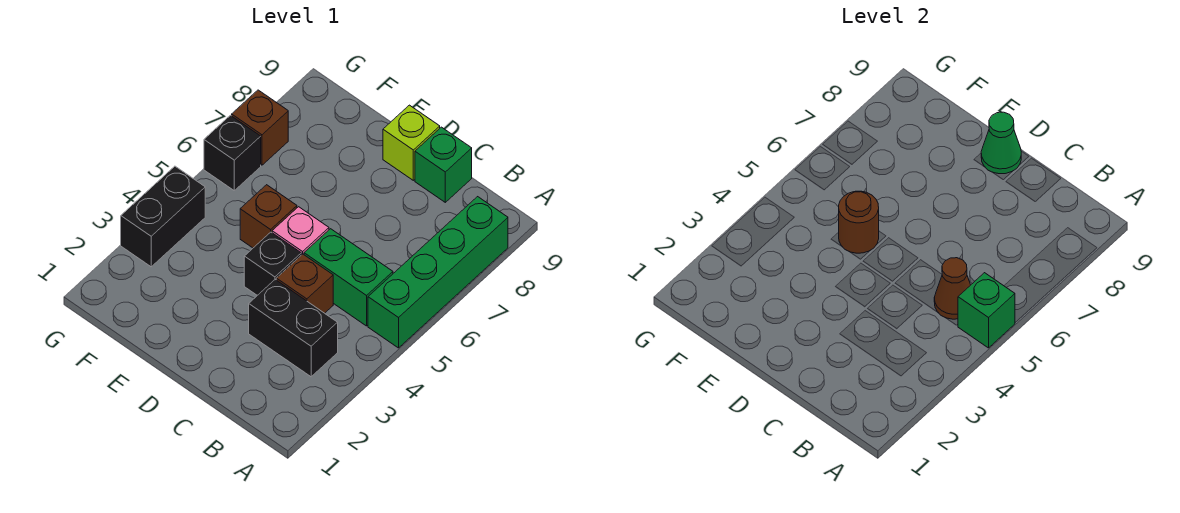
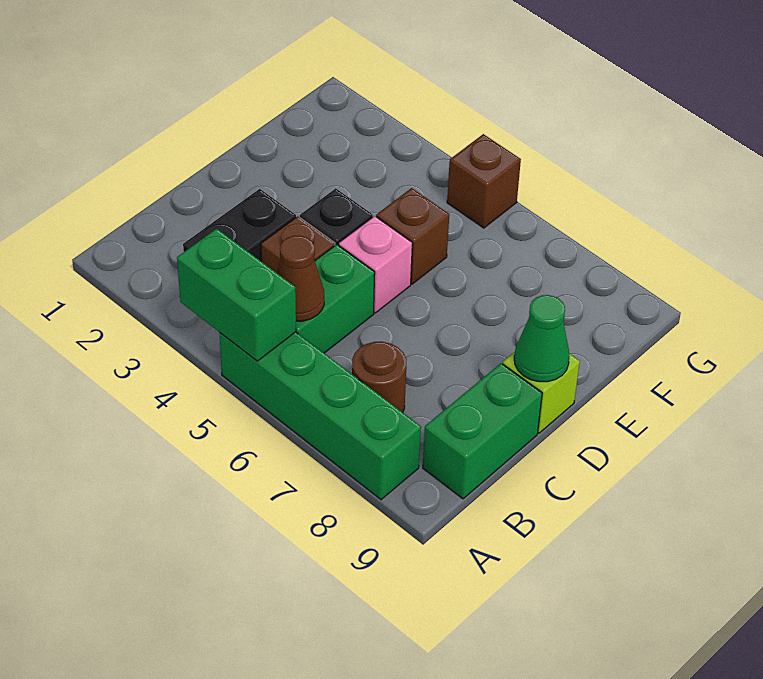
green brick A5 level 2 -> green brick A4:A5 level 2
green brick C9 level 1 -> green brick B9:C9 level 1
brown round brick E5 level 2 -> brown round brick B7 level 1
black brick G3:G4 level 1 -> none
black brick G6 level 1 -> none
brown brick G7 level 1 -> brown brick G5 level 1

